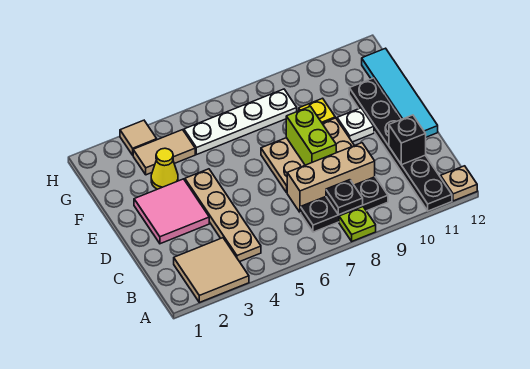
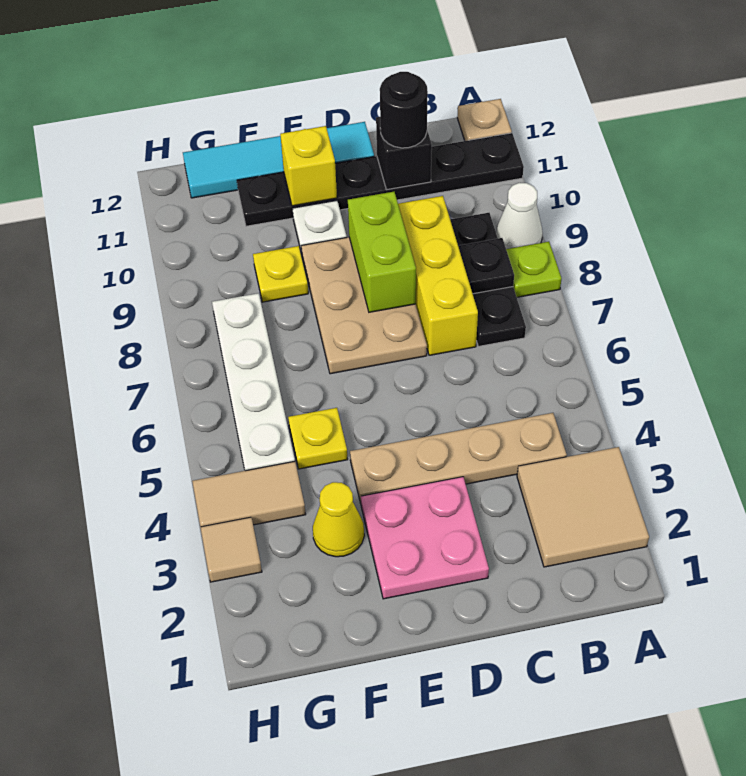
none -> white cone A9 level 1
tan brick C7:C9 level 1 -> yellow brick C7:C9 level 1
none -> black round brick C11 level 3
pink tile D2:E3 level 1 -> pink plate D2:E3 level 1
lime brick D8:E8 level 2 -> lime brick D8:D9 level 2
none -> yellow brick E11 level 2
none -> yellow plate F5 level 1
tan tile G3:G4 level 1 -> tan tile G4:H4 level 1

